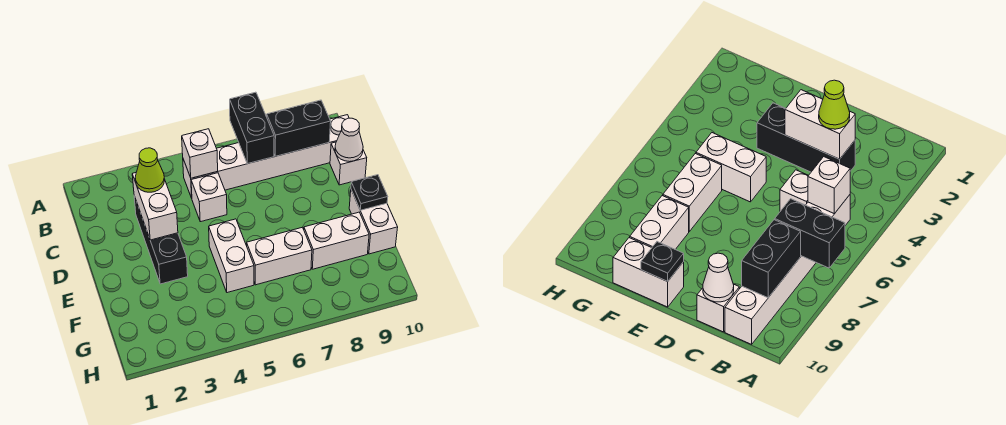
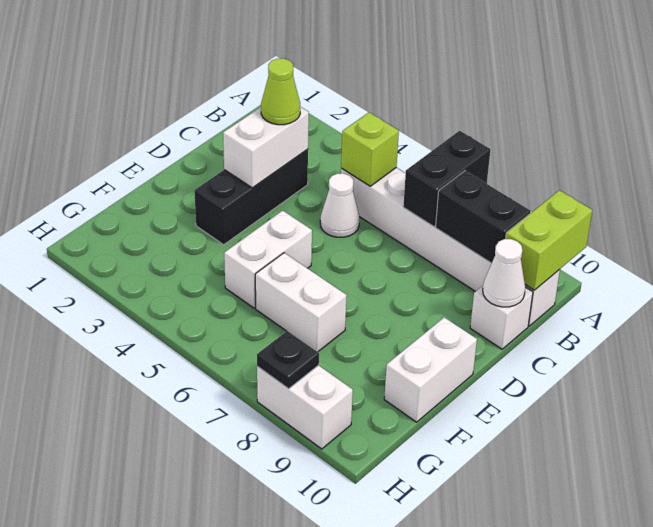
none -> lime brick A10:B10 level 2
white brick B5 level 2 -> lime brick B5 level 2
white brick C5 level 1 -> white cone C5 level 1
black plate E10 level 2 -> black plate H8 level 2
white brick F8:F9 level 1 -> white brick H8:H9 level 1

